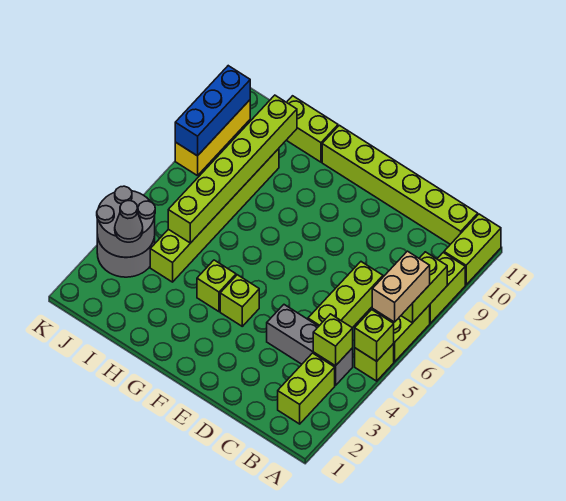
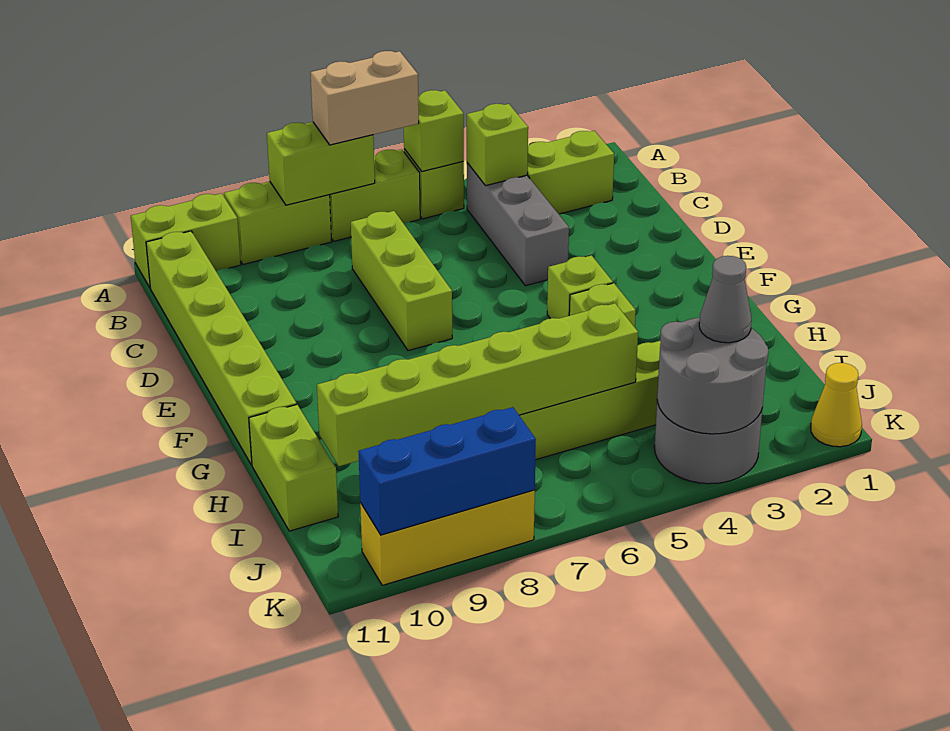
lime brick C5:C7 level 1 -> lime brick C7:E7 level 1
none -> yellow cone K1 level 1

